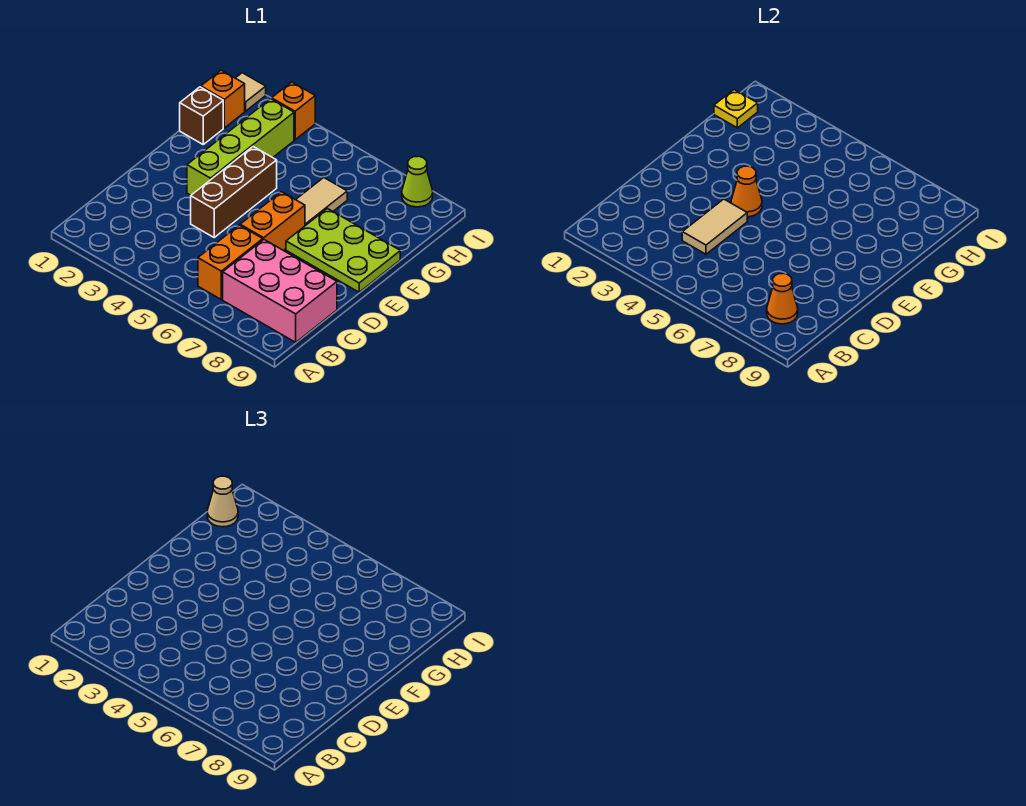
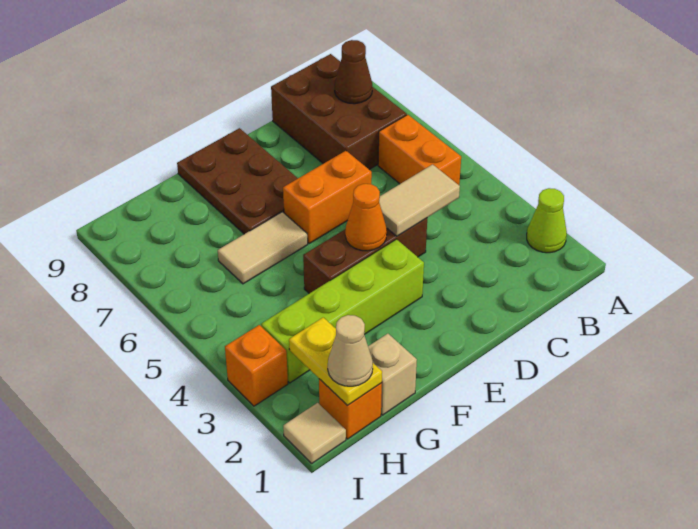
orange brick B6:C6 level 1 -> orange brick B5:B6 level 1
pink brick B7:C9 level 1 -> brown brick B7:C9 level 1
orange cone B8 level 2 -> brown cone B8 level 2
lime plate E7:F9 level 1 -> brown plate E7:F9 level 1
brown brick G1 level 1 -> tan brick G1 level 1
yellow plate H1 level 2 -> yellow plate H1:H2 level 2
lime cone I8 level 1 -> lime cone A2 level 1

